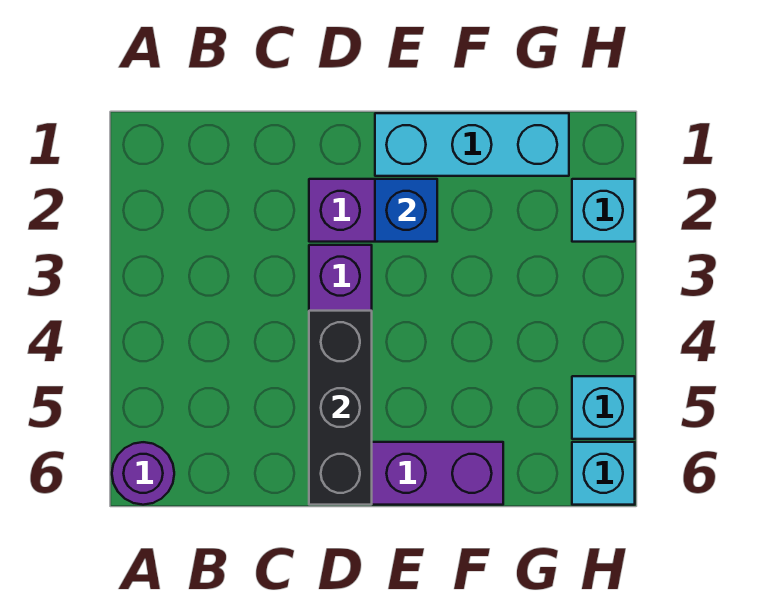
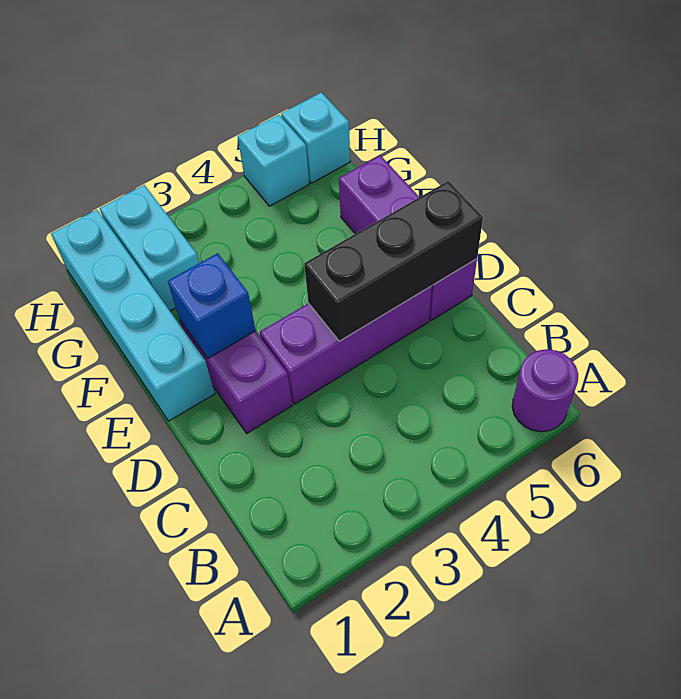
cyan brick E1:G1 level 1 -> cyan brick E1:H1 level 1
cyan brick H2 level 1 -> cyan brick G2:H2 level 1

